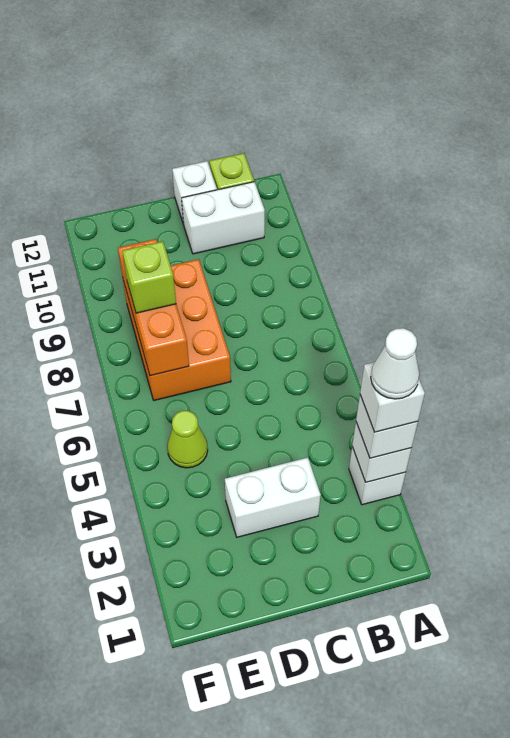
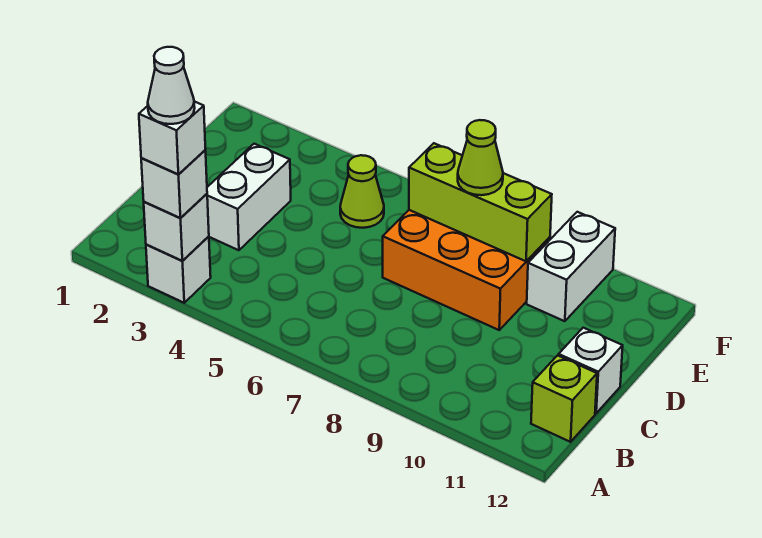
white brick B11:C11 level 1 -> white brick E10:F10 level 1
orange brick E7:E9 level 2 -> lime brick E7:E9 level 2
lime brick E8 level 3 -> lime cone E8 level 3

